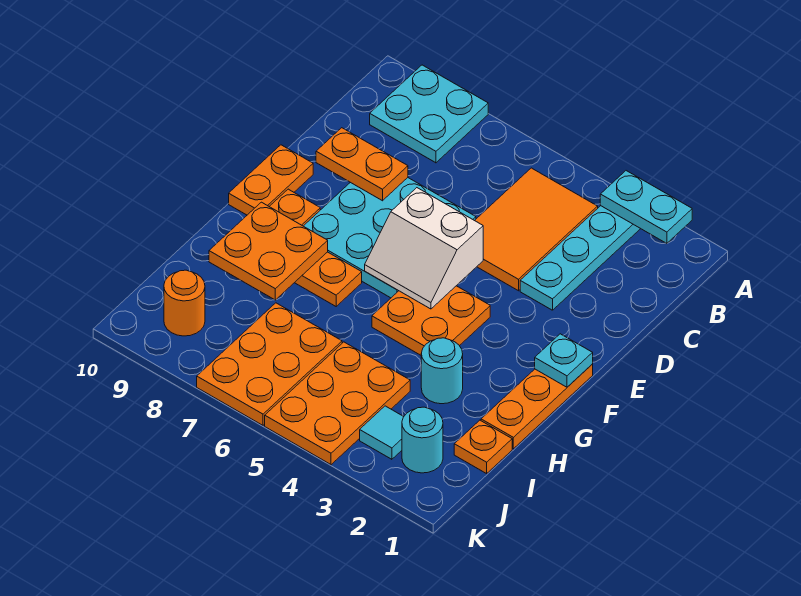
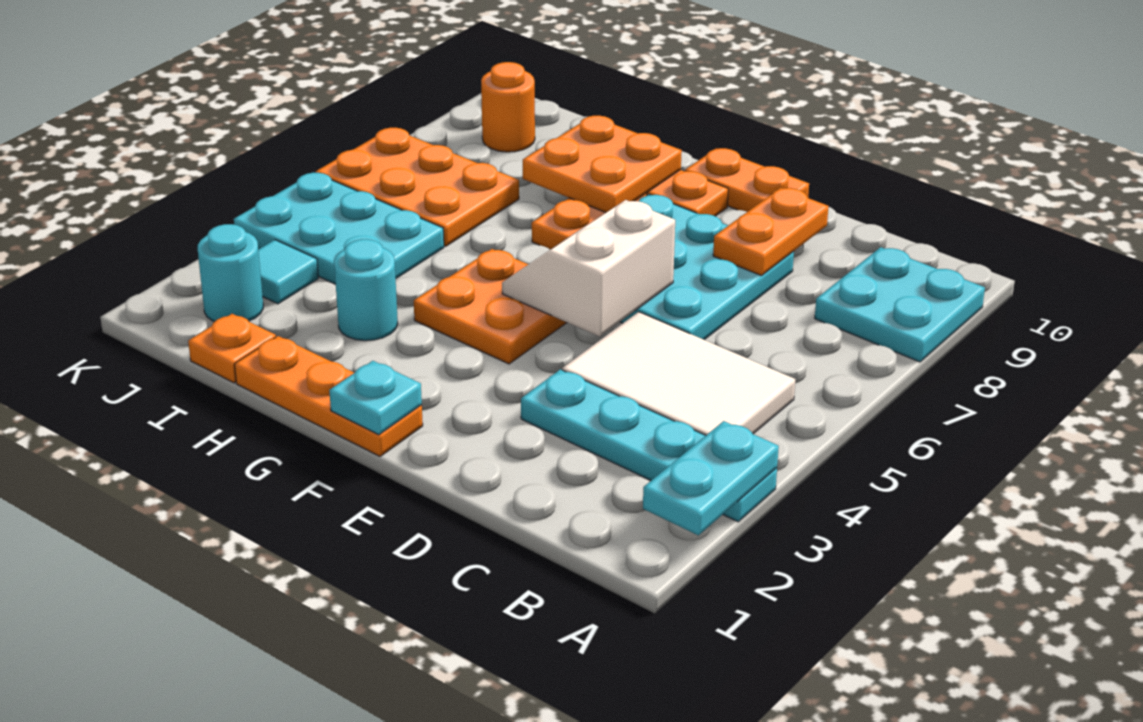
orange tile B4:D5 level 1 -> white tile B4:D5 level 1
orange plate I4:K5 level 1 -> cyan plate I4:K5 level 1

